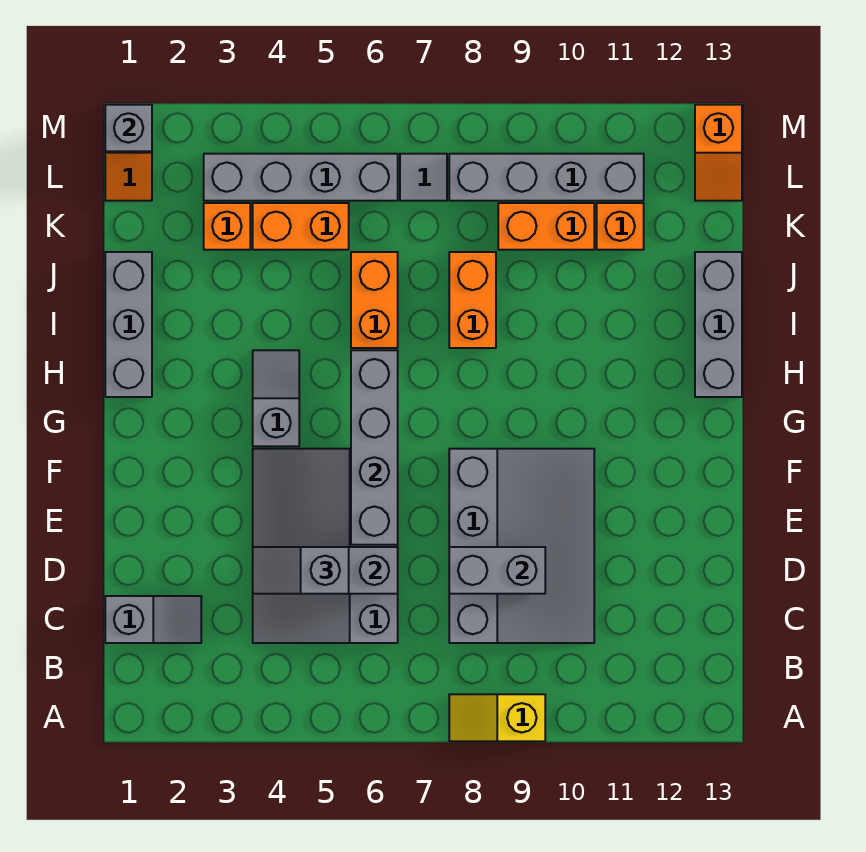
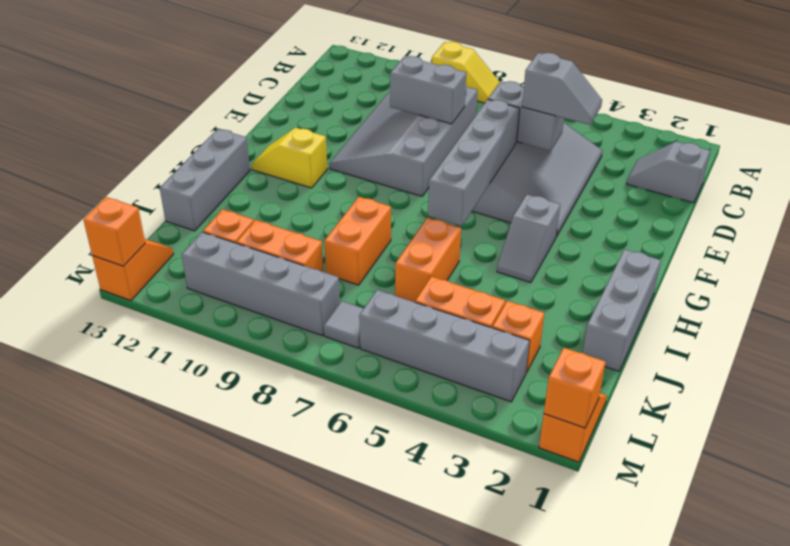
none -> yellow slope G11:G12 level 1 top 11
grey brick M1 level 2 -> orange brick M1 level 2
none -> orange brick M13 level 2

